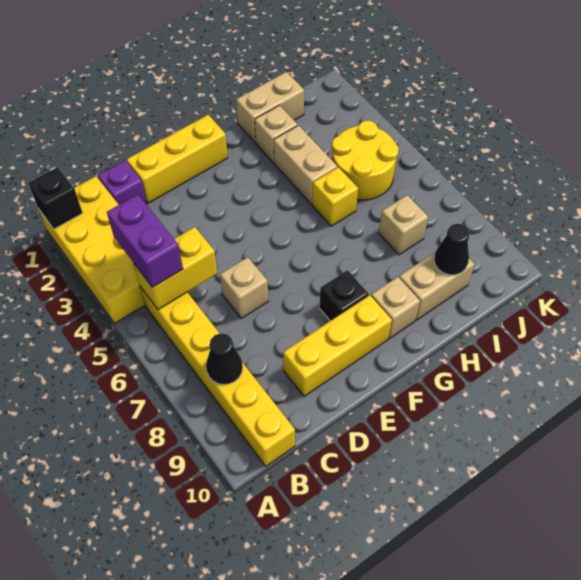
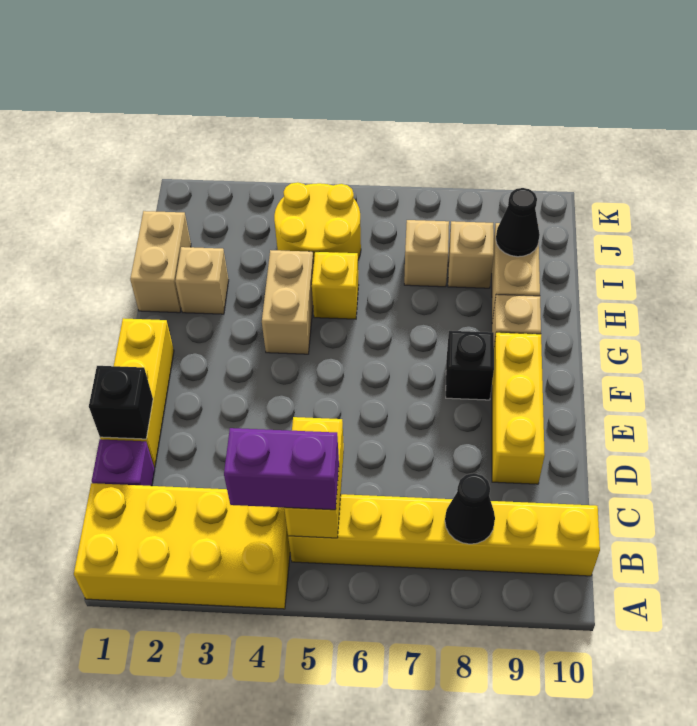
black brick A1 level 2 -> black brick D1 level 2
tan brick D6 level 1 -> tan brick I8 level 1
tan brick H3:H4 level 1 -> tan brick G4:H4 level 1

